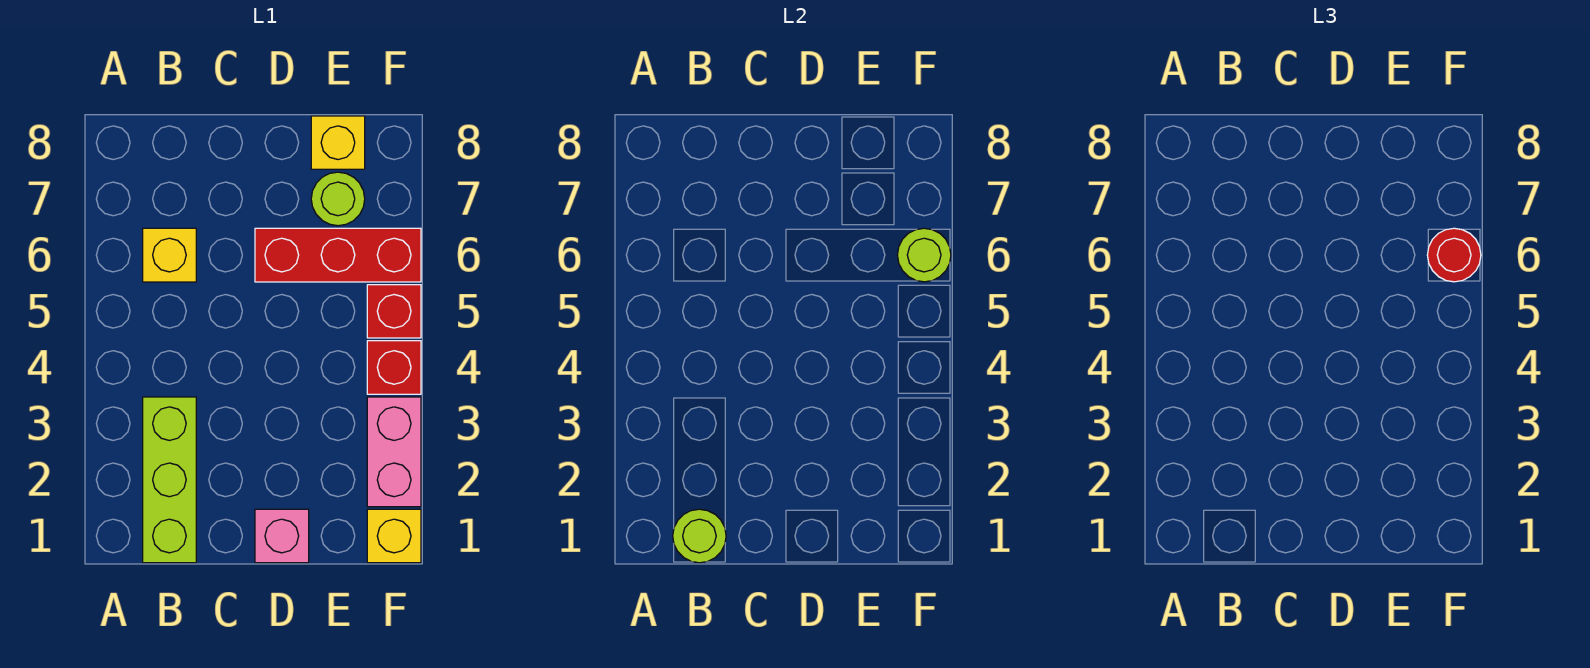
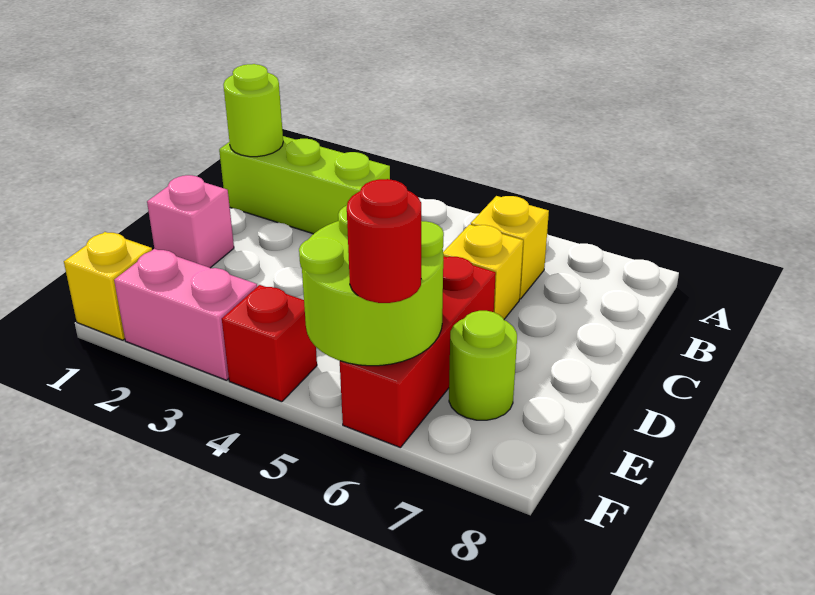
yellow brick E8 level 1 -> yellow brick C6 level 1
red brick F5 level 1 -> none
lime round brick F6 level 2 -> lime round brick E5:F6 level 2

